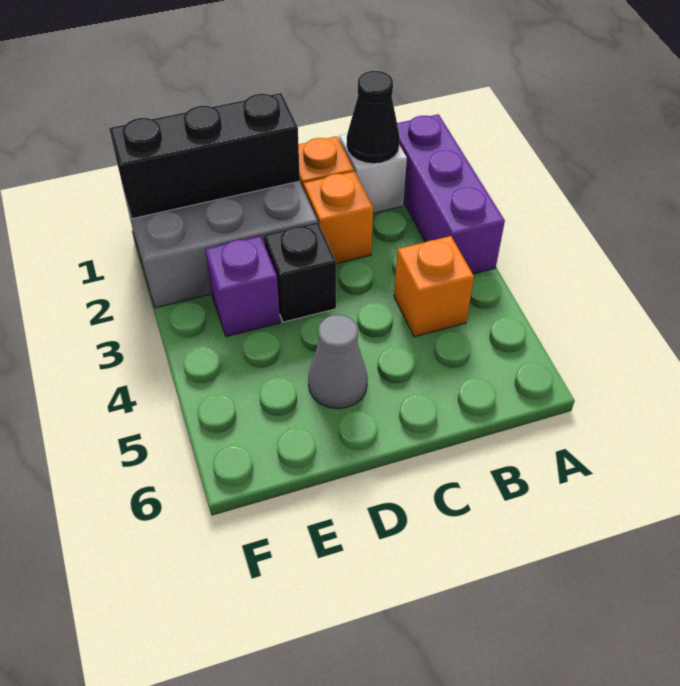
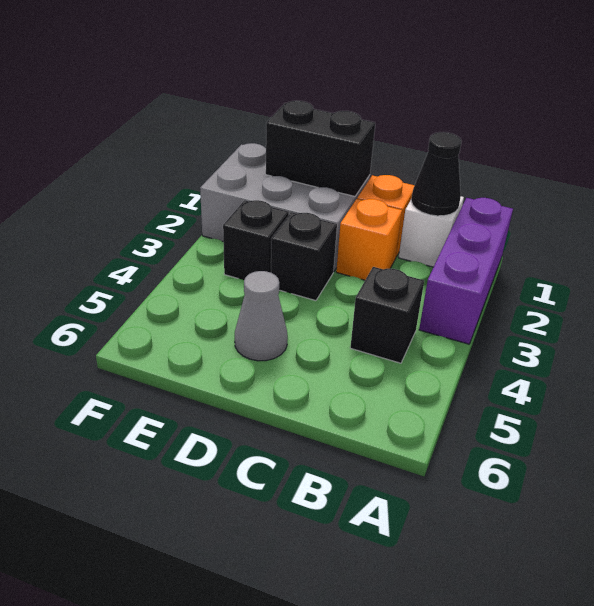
orange brick B4 level 1 -> black brick B4 level 1
black brick D1:F1 level 2 -> black brick D1:E1 level 2
purple brick E3 level 1 -> black brick E3 level 1

